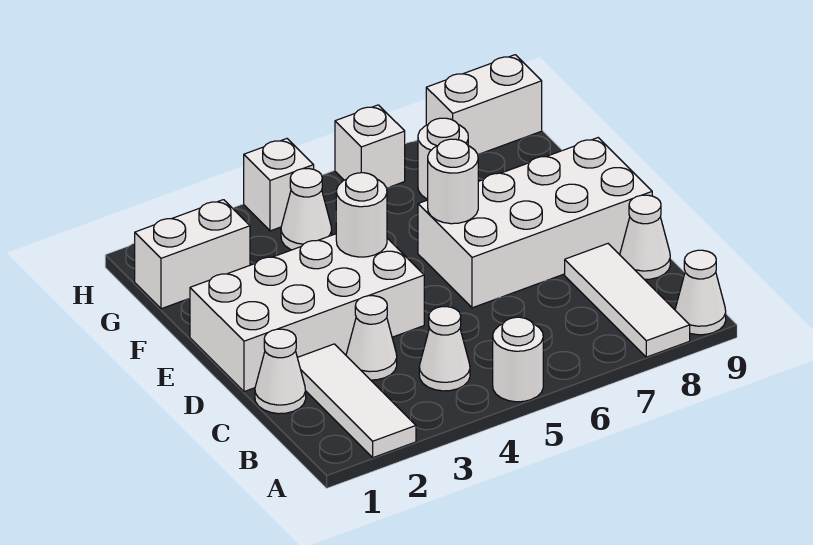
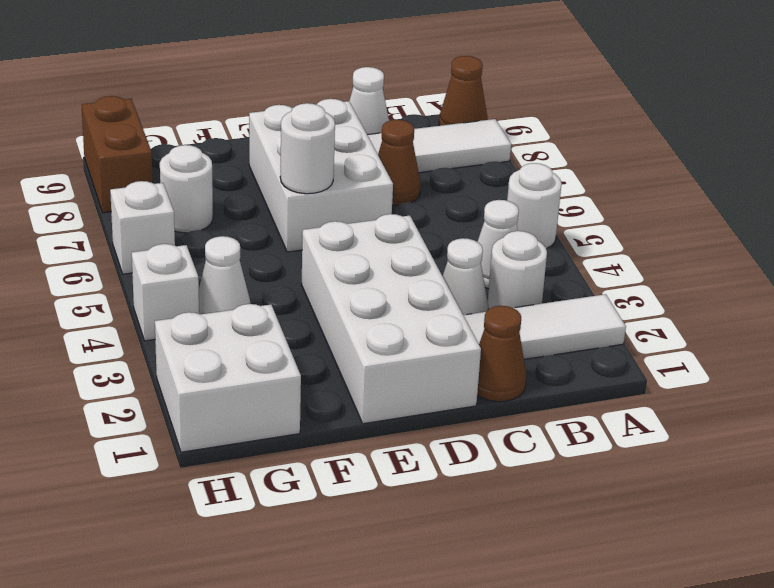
white cone A9 level 1 -> brown cone A9 level 1
white cone C1 level 1 -> brown cone C1 level 1
none -> brown cone C7 level 1
white brick D6:E9 level 1 -> white brick D6:E8 level 1
white round brick E4 level 2 -> white round brick B3 level 1
white brick G1:G2 level 1 -> white brick G1:H2 level 1
white brick H8:H9 level 1 -> brown brick H8:H9 level 1

